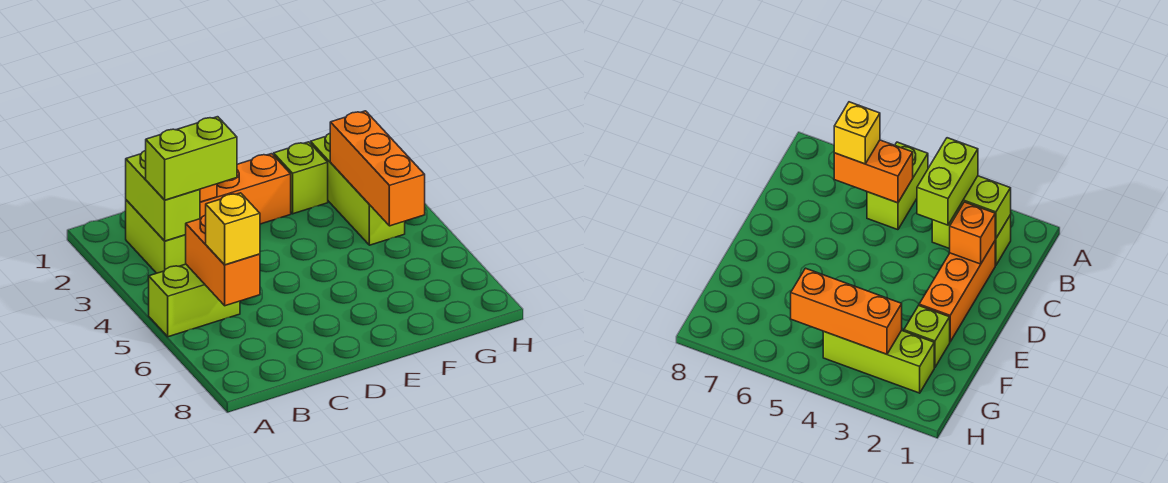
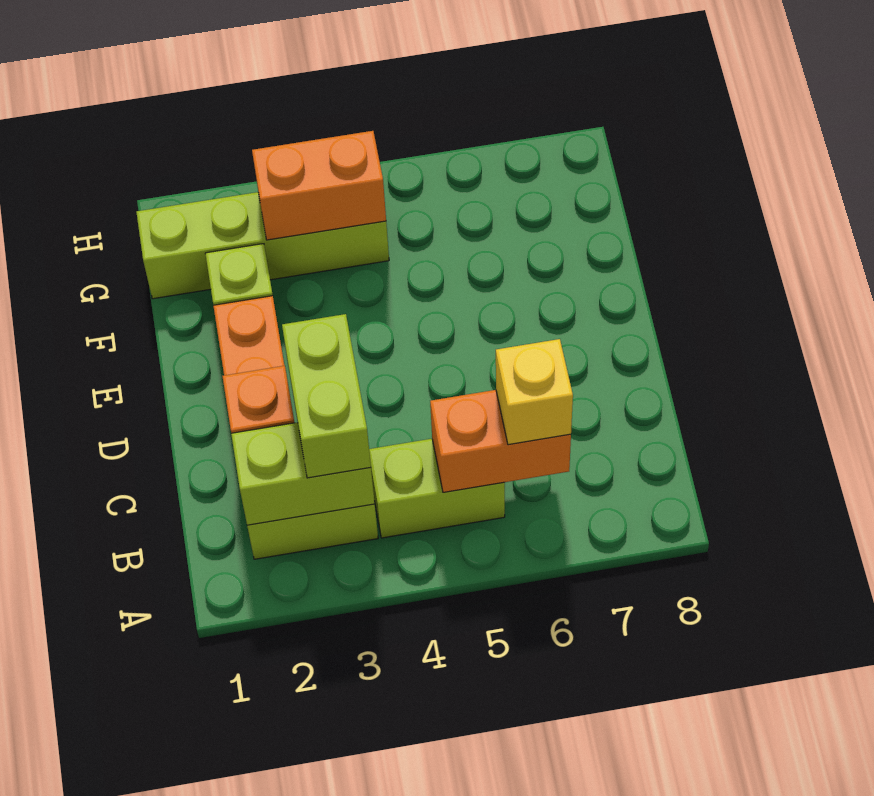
lime brick A5:B5 level 1 -> lime brick B4:B5 level 1
lime brick G2:G4 level 1 -> lime brick G1:G4 level 1
orange brick G3:G5 level 2 -> orange brick G3:G4 level 2

